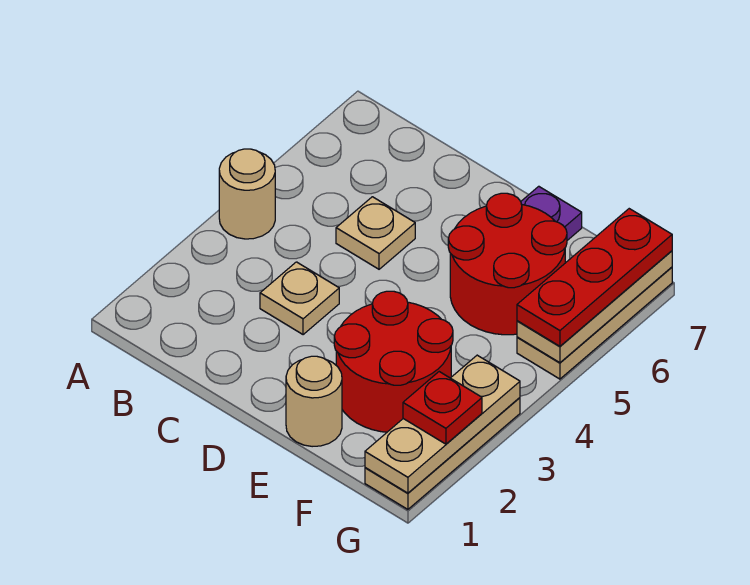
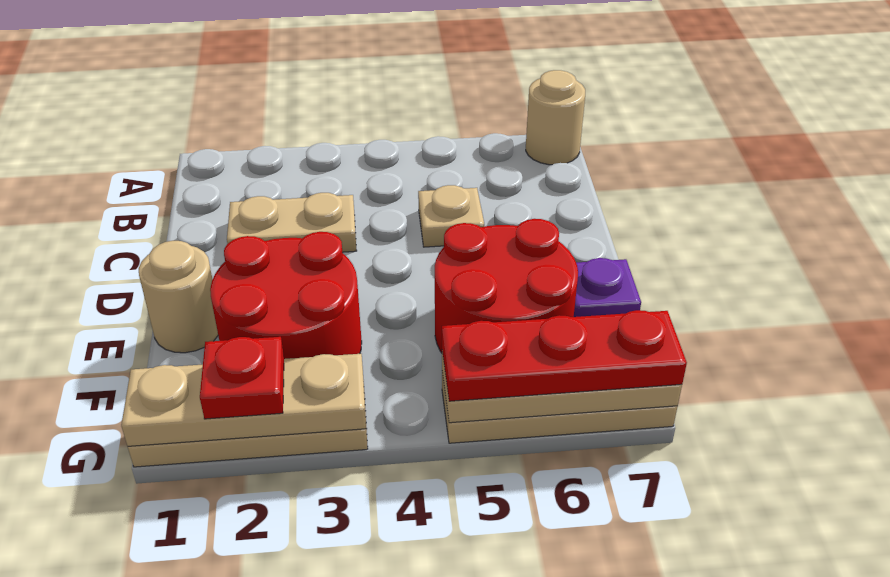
tan round brick A4 level 1 -> tan round brick A7 level 1
tan plate C3 level 1 -> tan plate C2:C3 level 1

